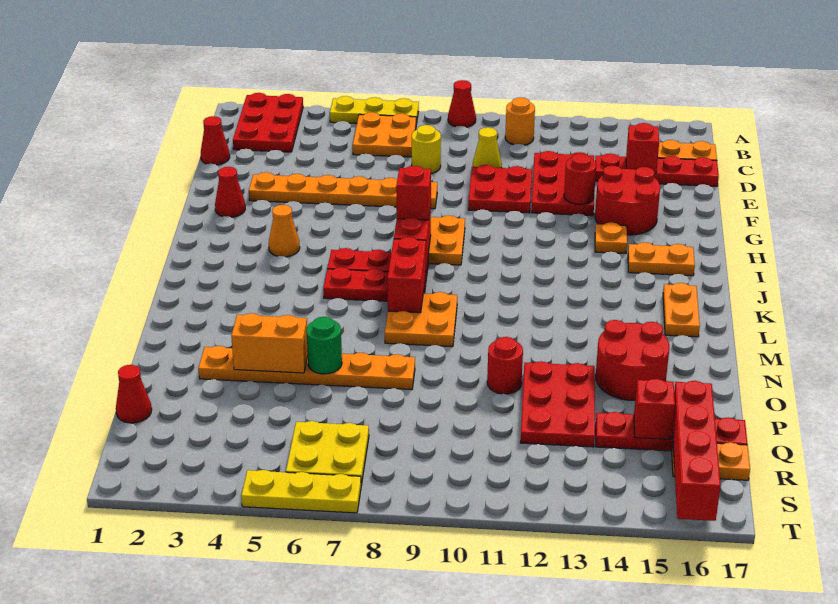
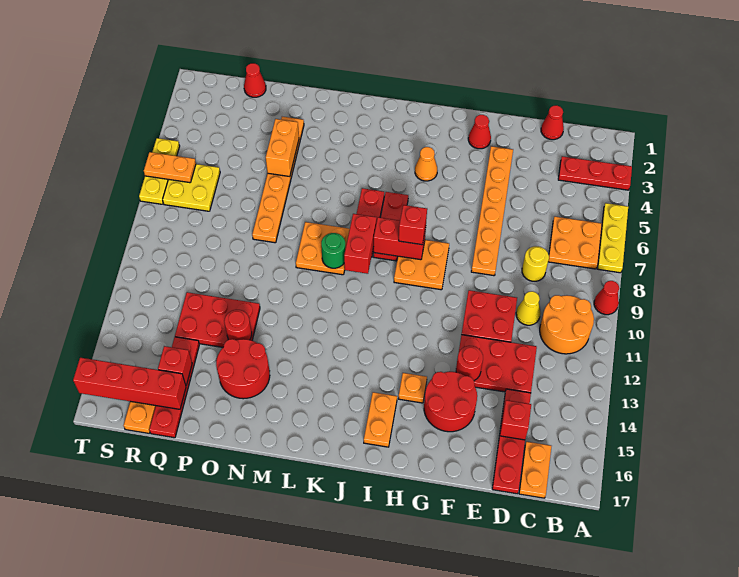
red plate A2:C3 level 1 -> red plate A3:C3 level 1
orange round brick B11 level 1 -> orange round brick B10:C11 level 1
red brick K8:L8 level 2 -> red brick K8:K9 level 2
orange plate K16:L16 level 1 -> orange plate S6:T6 level 2
green round brick O6 level 2 -> green round brick L9 level 2
red round brick O11 level 1 -> red round brick O13 level 2

